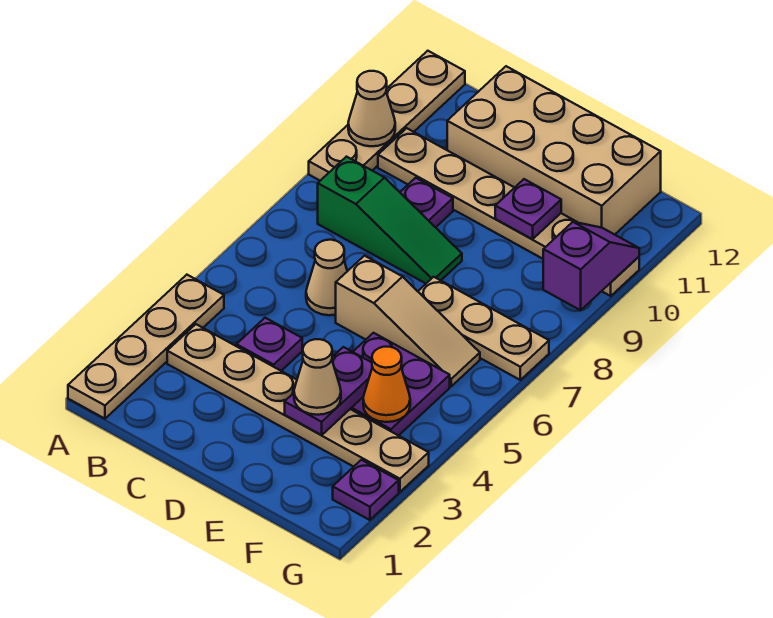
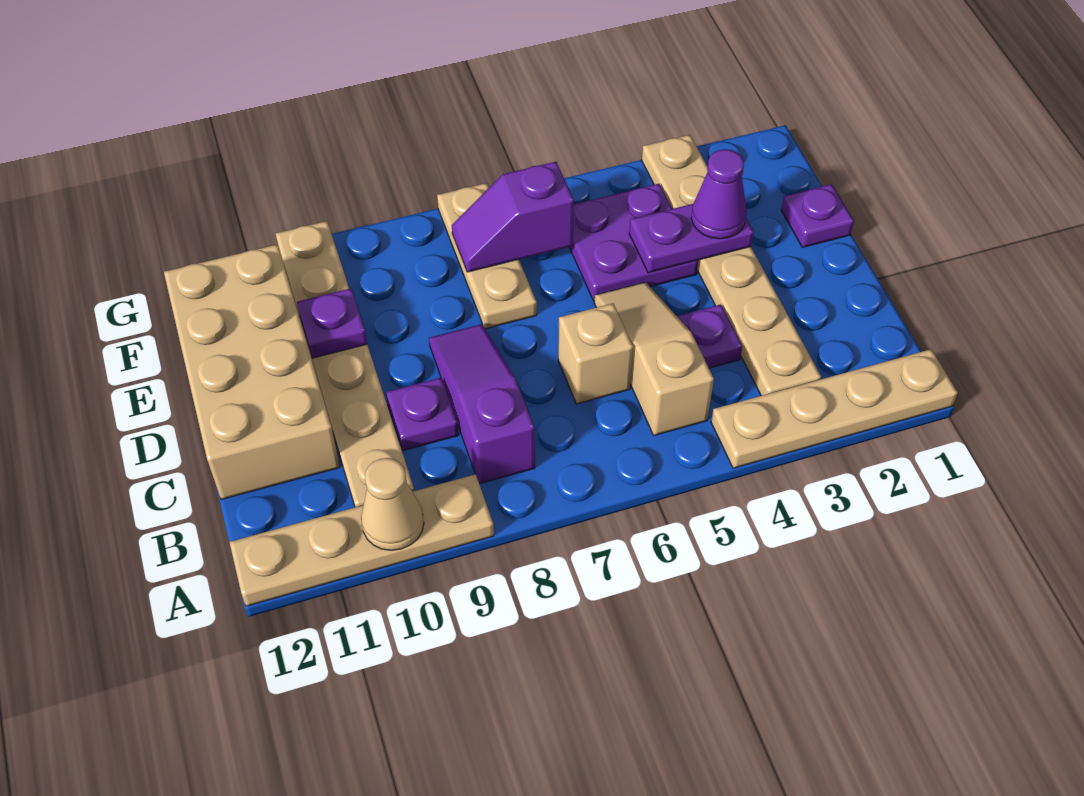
green slope B8:D8 level 1 top B -> purple slope B8:D8 level 1 top B
tan cone C6 level 1 -> tan brick C6 level 1
tan slope D6:F6 level 1 top D -> tan slope B5:D5 level 1 top B
tan cone E3 level 3 -> purple cone E3 level 3
orange cone F4 level 2 -> none
purple plate G2 level 1 -> purple plate E1 level 1
purple slope G9:G10 level 2 top 9 -> purple slope F6:F7 level 2 top 6

